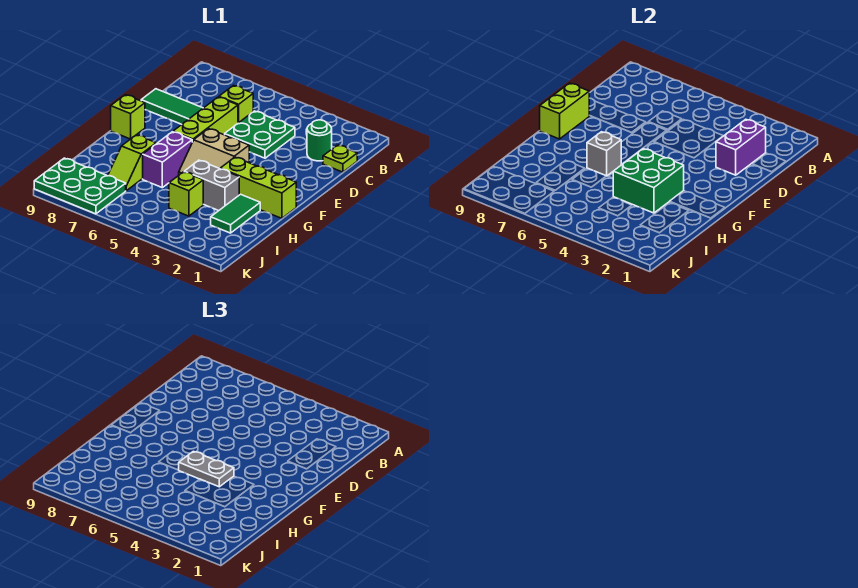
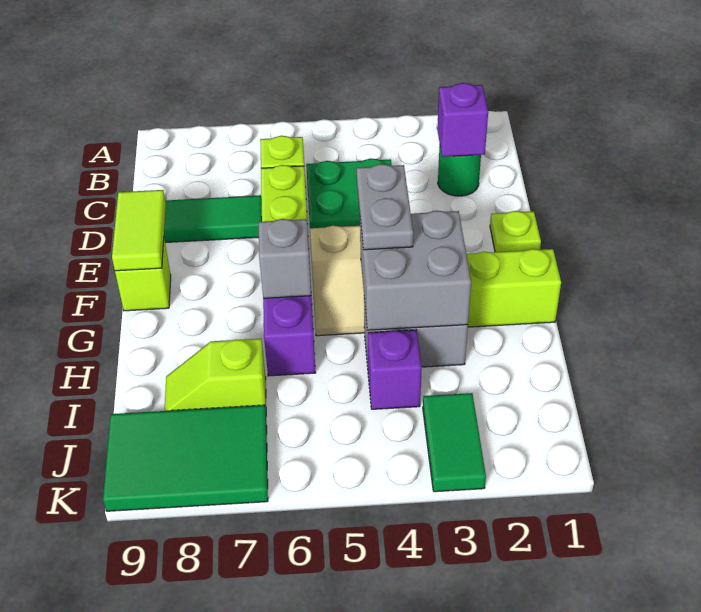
lime plate C1 level 1 -> lime plate E1 level 1
purple brick C2:D2 level 2 -> purple brick C2 level 2
lime brick E9:F9 level 2 -> lime tile E9:F9 level 2
green brick G3:H4 level 2 -> grey brick G3:H4 level 2
grey plate G4:G5 level 3 -> grey plate F4:G4 level 3
green tile H2:I2 level 1 -> green tile J3:K3 level 1
lime slope H7:I7 level 1 top H -> lime slope I7:I8 level 1 top 7
lime brick I4 level 1 -> purple brick I4 level 1
green plate J7:K9 level 1 -> green tile J7:K9 level 1

